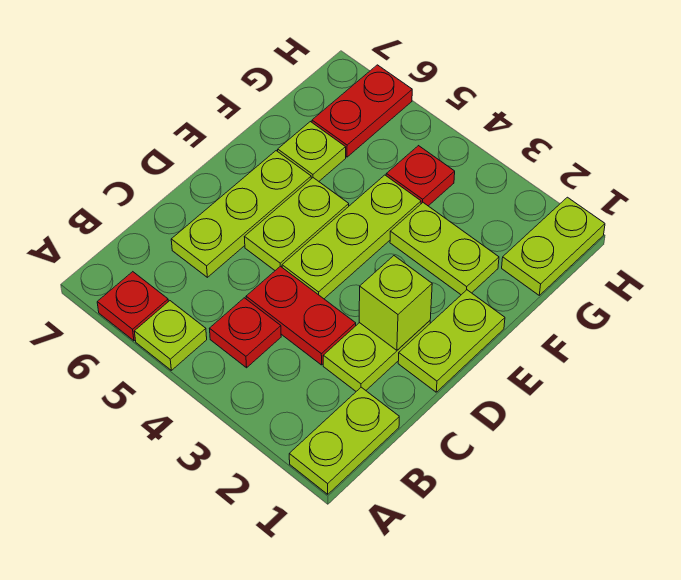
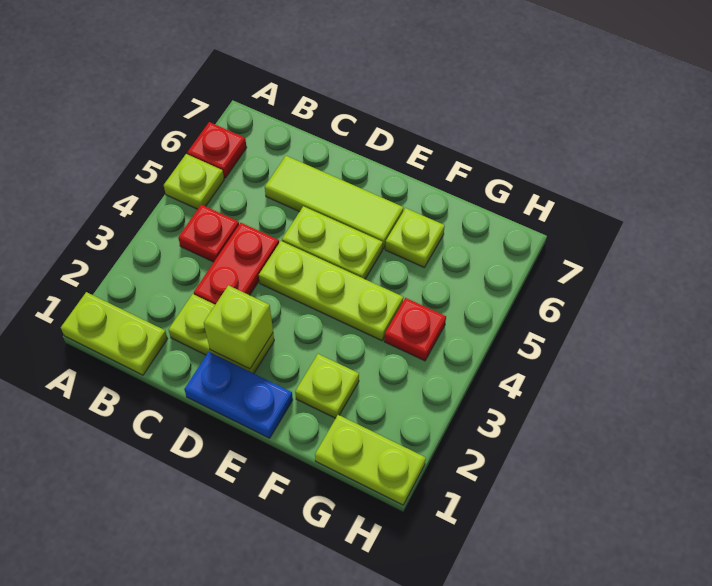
lime plate C6:E6 level 1 -> lime tile C6:E6 level 1
lime plate D1:E1 level 1 -> blue plate D1:E1 level 1
lime plate F2:F3 level 1 -> lime plate F2 level 1
red plate G6:H6 level 1 -> none

